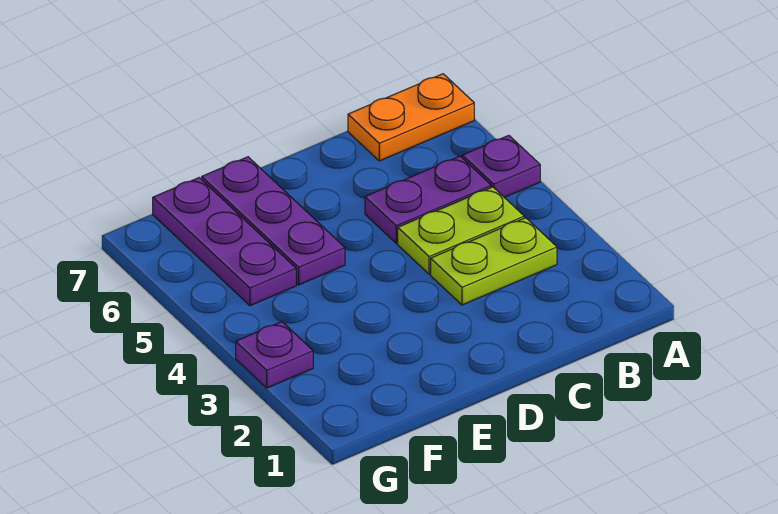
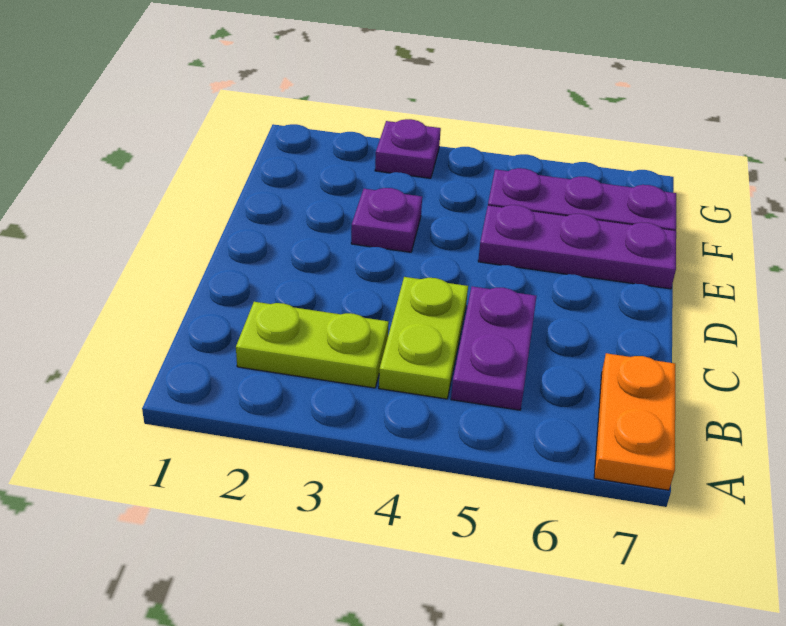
purple plate A5 level 1 -> purple plate E3 level 1
lime plate B3:C3 level 1 -> lime plate B2:B3 level 1

